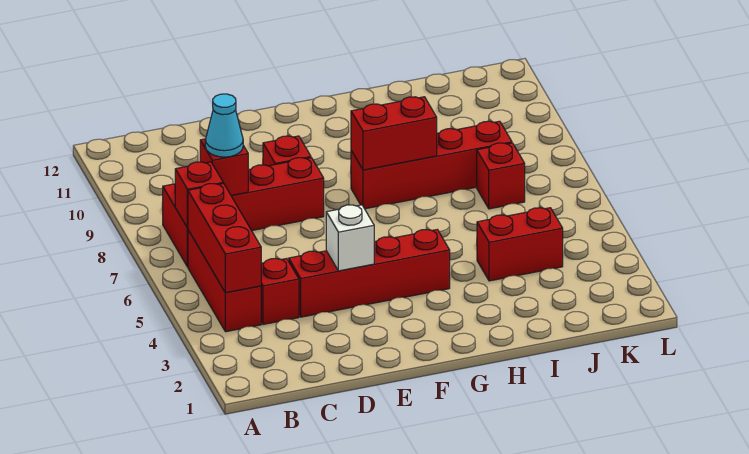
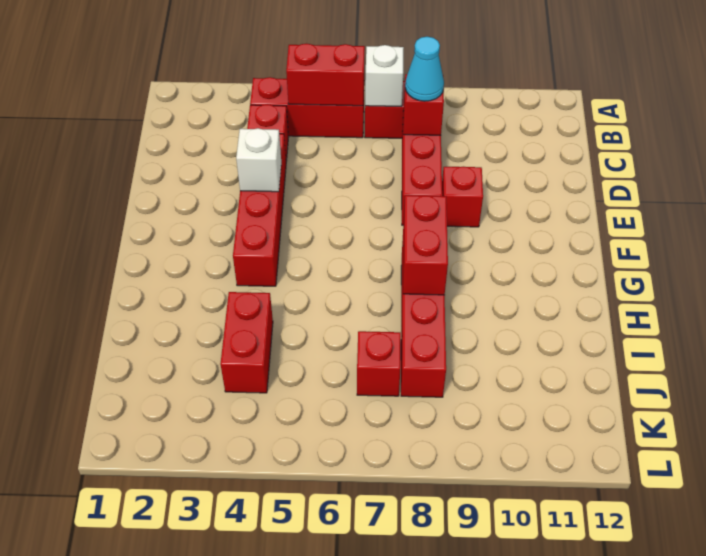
red brick B4:B6 level 2 -> red brick B5:B6 level 2
red brick B7 level 2 -> white brick B7 level 2

